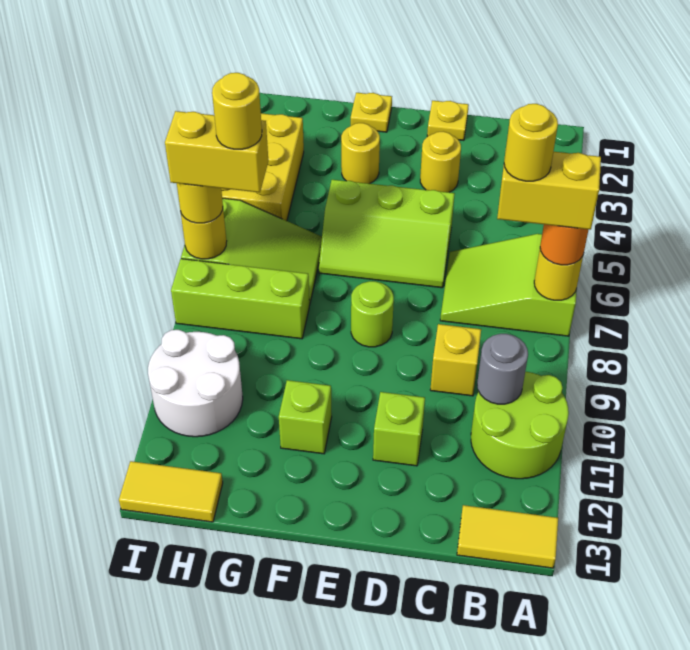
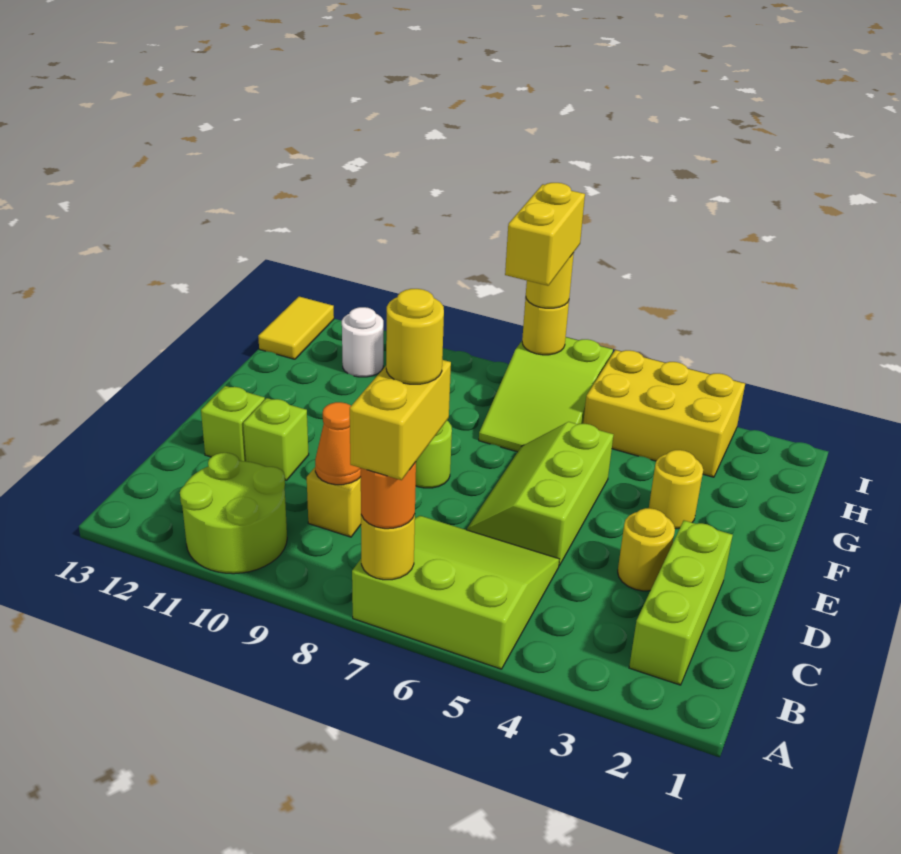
lime slope A6:C7 level 1 top A -> lime slope A5:C7 level 1 top A
yellow tile A13:B13 level 1 -> none
grey round brick B10 level 2 -> none
none -> orange cone C9 level 2
yellow plate D1 level 1 -> none
yellow plate F1 level 1 -> none
lime brick F11 level 1 -> lime brick D12 level 1
lime brick G8:I8 level 1 -> lime brick B2:D2 level 1
yellow round brick H7 level 5 -> none
white round brick H10:I11 level 1 -> white round brick H11 level 1

